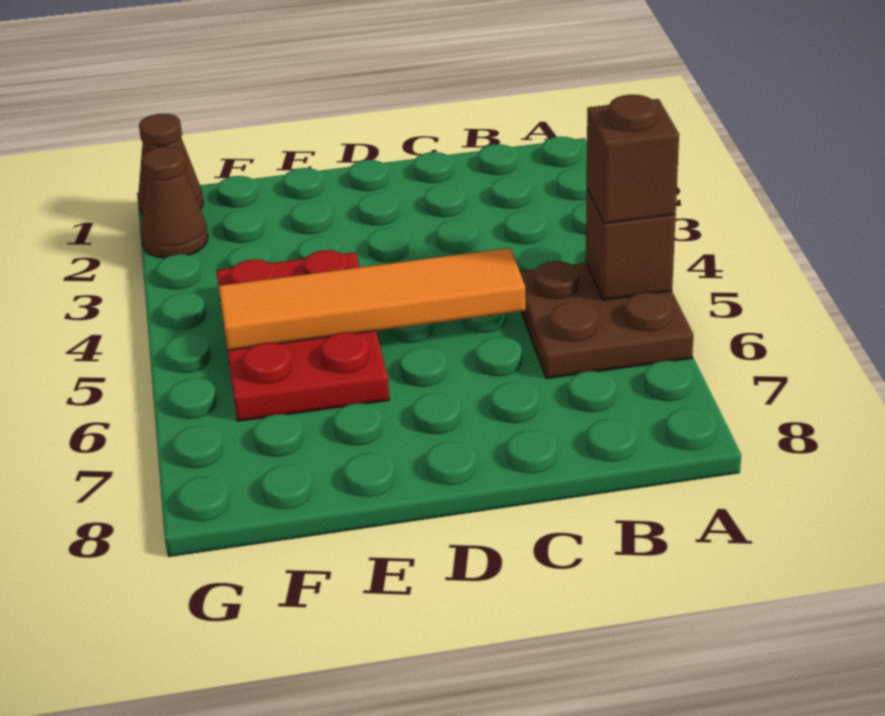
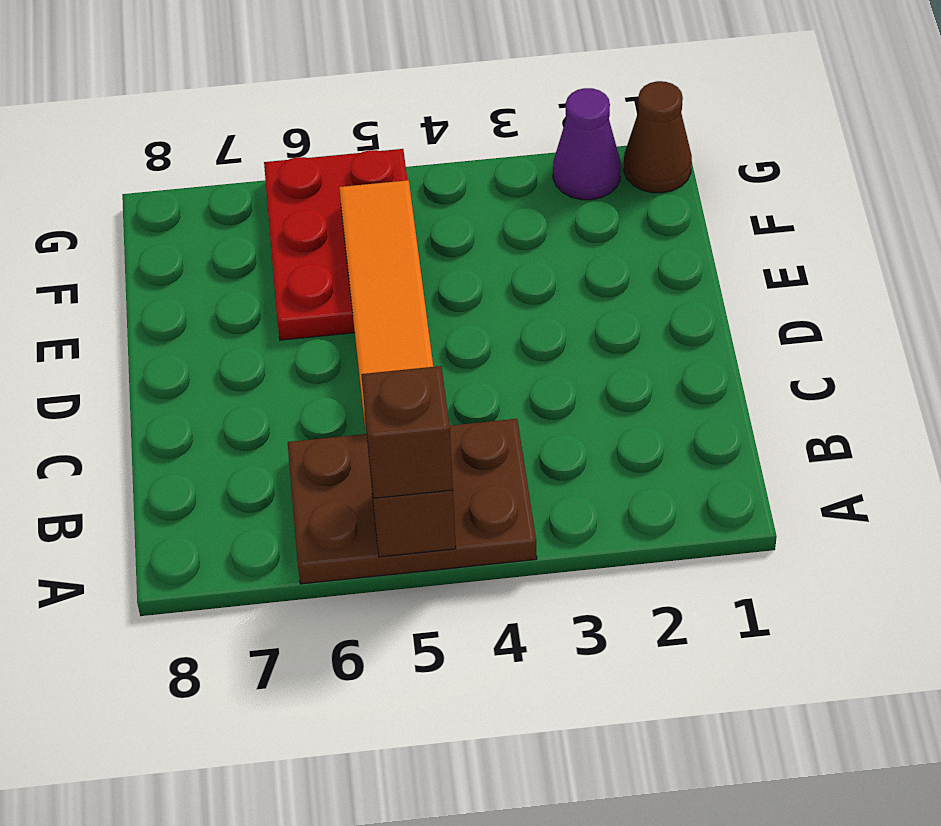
brown plate A5:B6 level 1 -> brown plate A4:B6 level 1
red plate E4:F6 level 1 -> red plate E5:G6 level 1
brown cone G2 level 1 -> purple cone G2 level 1

